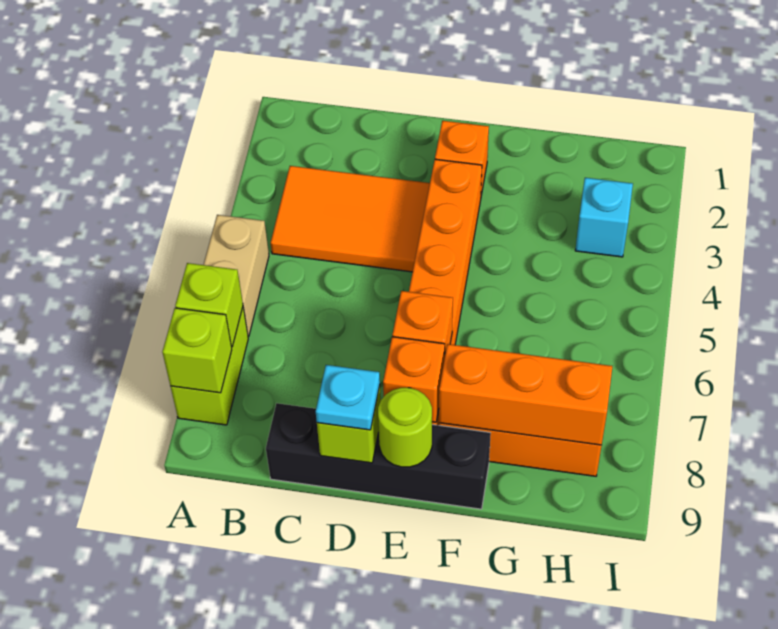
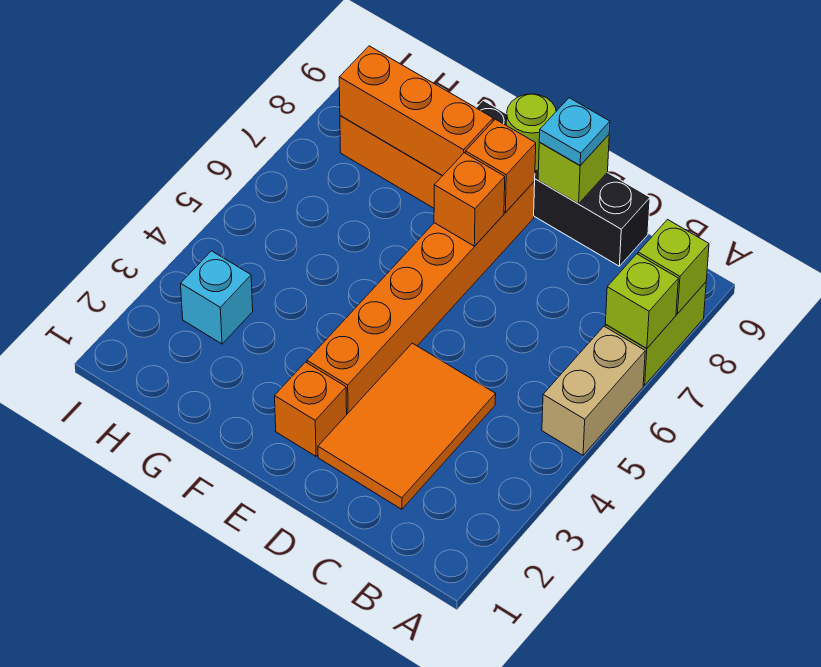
orange tile B3:D4 level 1 -> orange tile C2:D4 level 1

